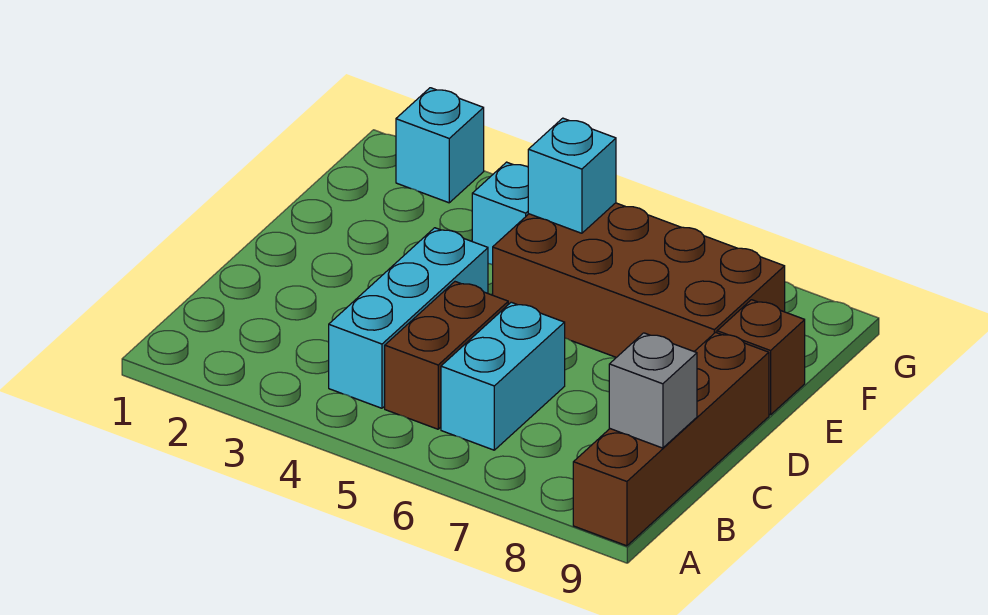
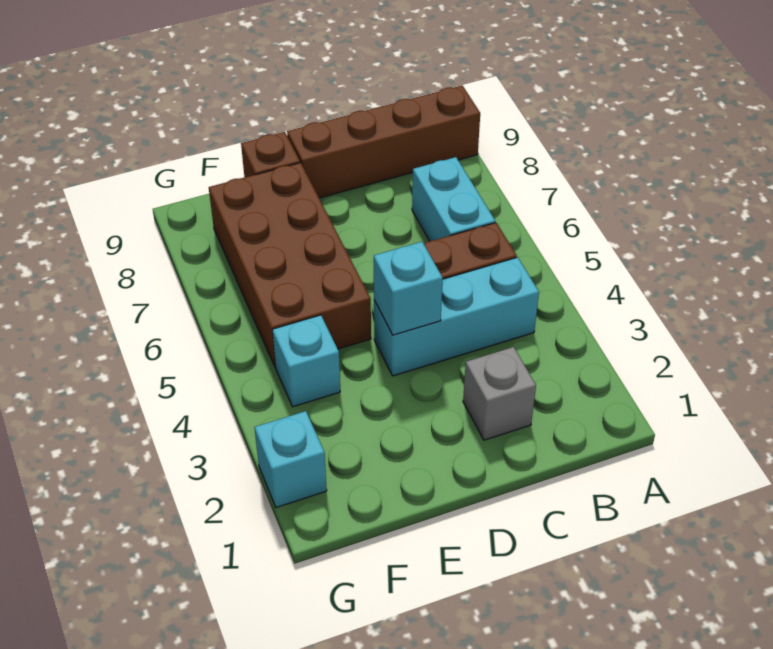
cyan brick B6:C6 level 1 -> cyan brick B6:B7 level 1
grey brick B9 level 2 -> grey brick C2 level 1
cyan brick F5 level 2 -> cyan brick D4 level 2

